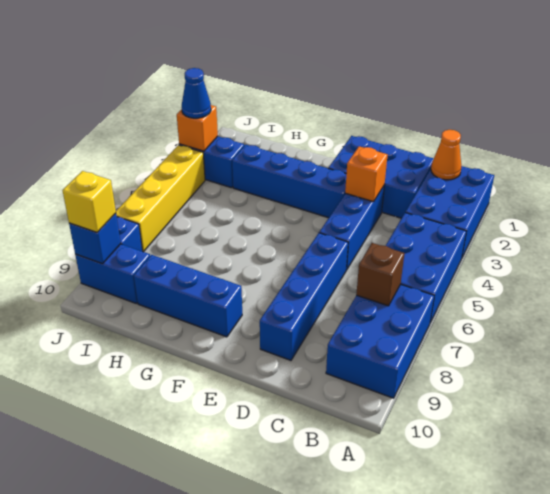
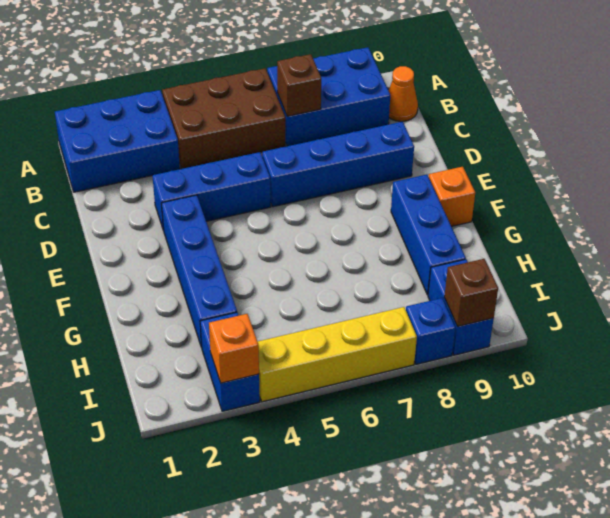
blue brick A4:B6 level 1 -> brown brick A4:B6 level 1
orange cone B1 level 2 -> orange cone B10 level 1
blue brick C1:E2 level 1 -> none
orange brick D3 level 2 -> orange brick F10 level 1
blue cone J3 level 3 -> none
blue brick J9 level 2 -> brown brick J9 level 2
yellow brick J9 level 3 -> none

